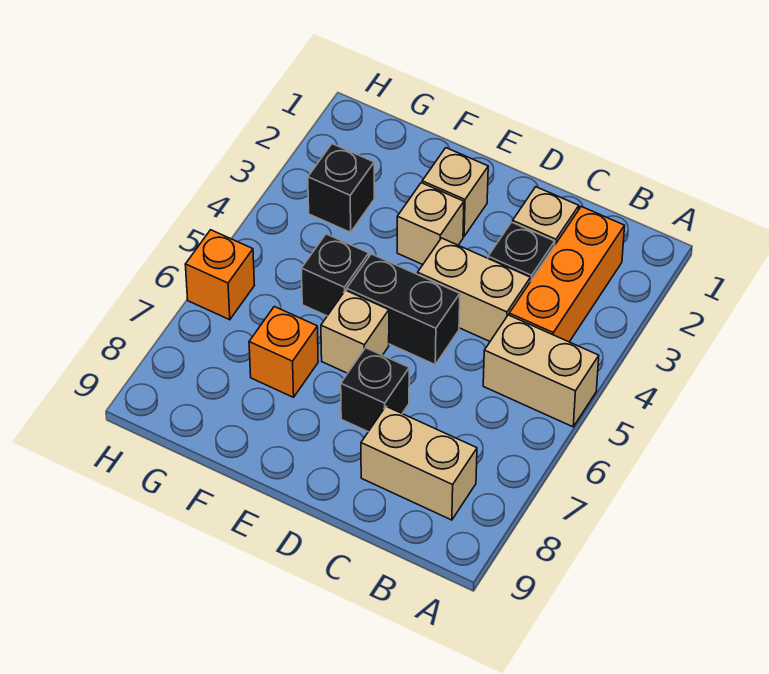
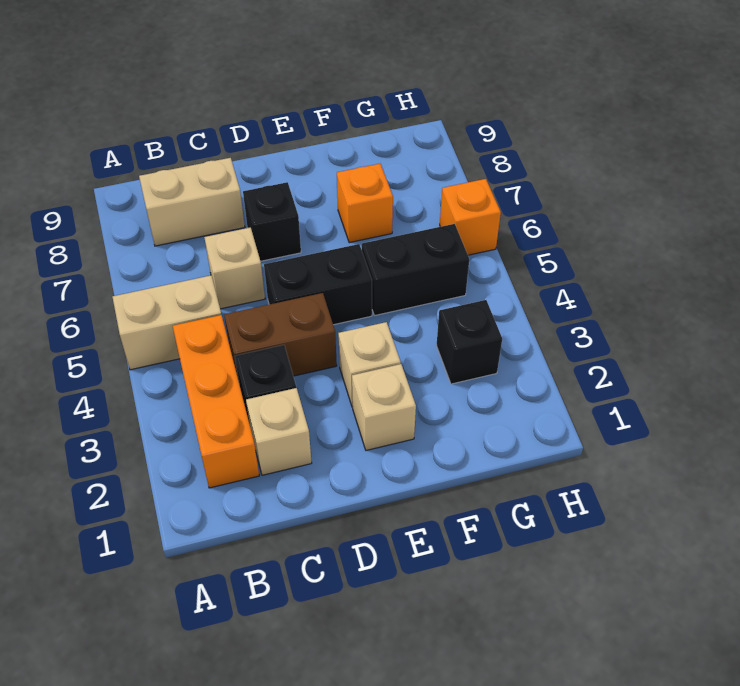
tan brick C4:D4 level 1 -> brown brick C4:D4 level 1
tan brick E6 level 1 -> tan brick C6 level 1
black brick F5 level 1 -> black brick F5:G5 level 1

